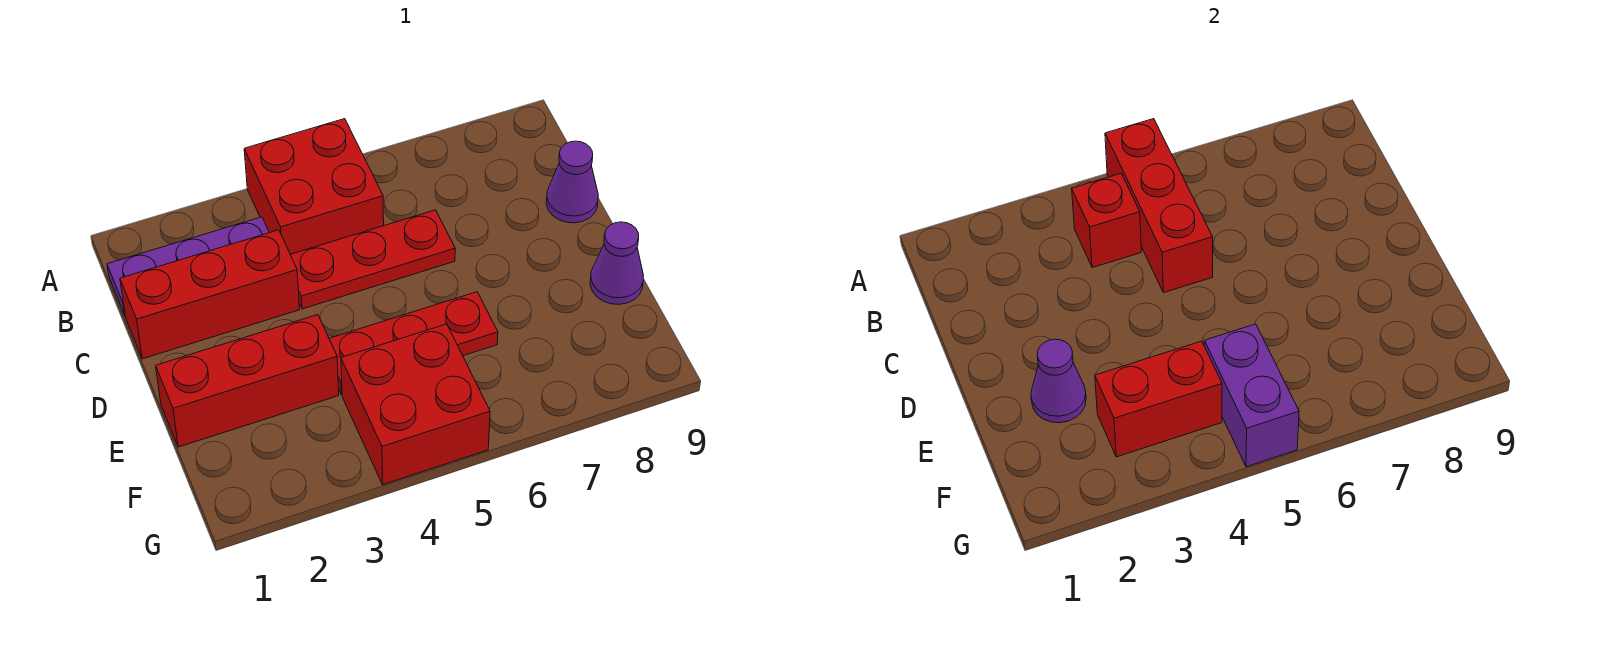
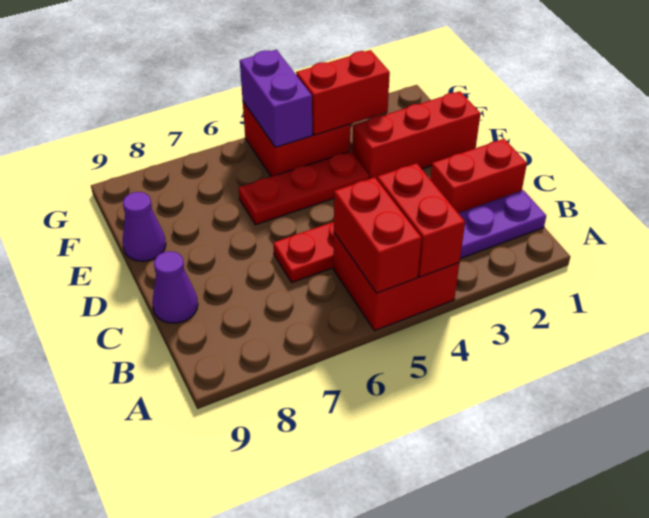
red brick A5:C5 level 2 -> red brick A5:B5 level 2
red brick B4 level 2 -> red brick A4:B4 level 2
red brick C1:C3 level 1 -> red brick C1:C2 level 1
purple cone E2 level 2 -> none

